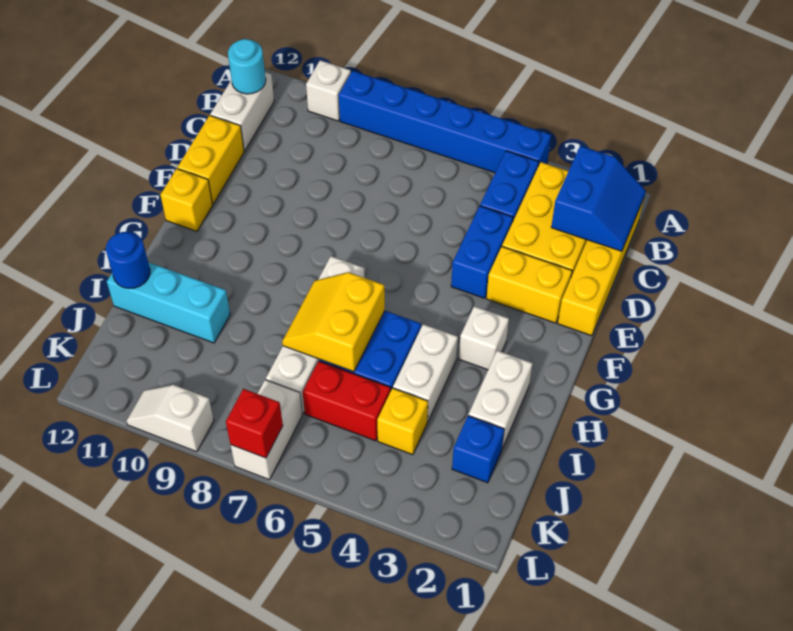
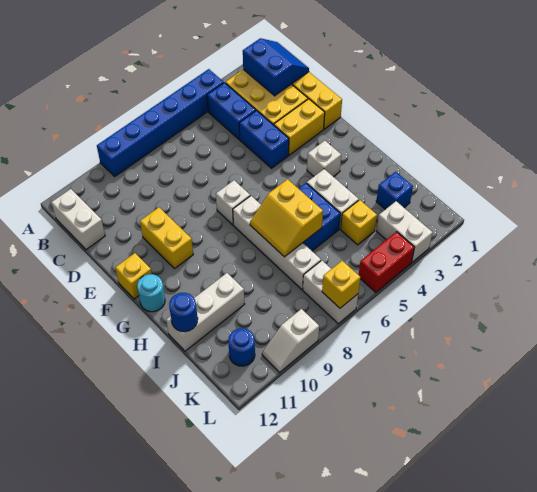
white brick A10 level 1 -> white brick F7 level 1
cyan round brick B12 level 2 -> cyan round brick G12 level 1
yellow brick D12:E12 level 1 -> yellow brick E10:F10 level 1
white brick H2:I2 level 1 -> white brick K3:L3 level 1
cyan brick I10:I12 level 1 -> white brick I10:I12 level 1
red brick J5:J6 level 1 -> red brick L4:L5 level 1
none -> blue round brick K11 level 1
red brick L7 level 2 -> yellow brick L7 level 2

